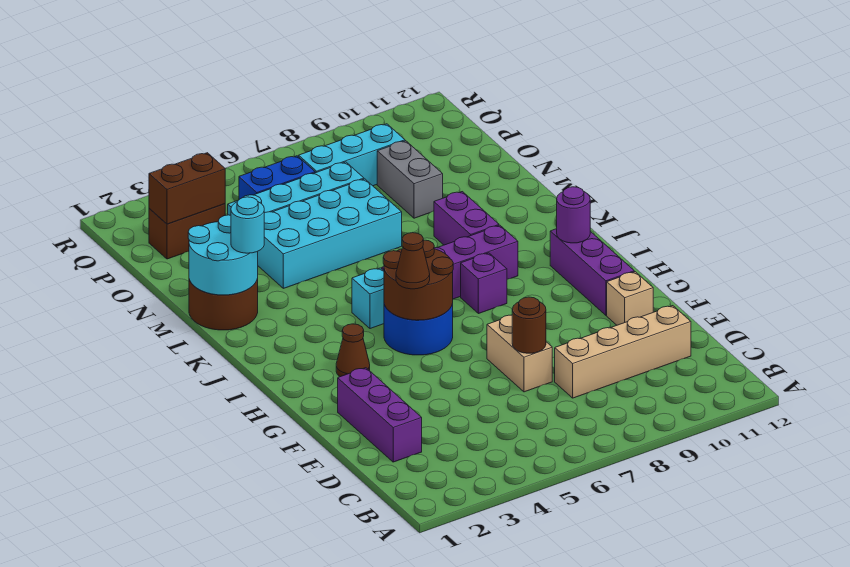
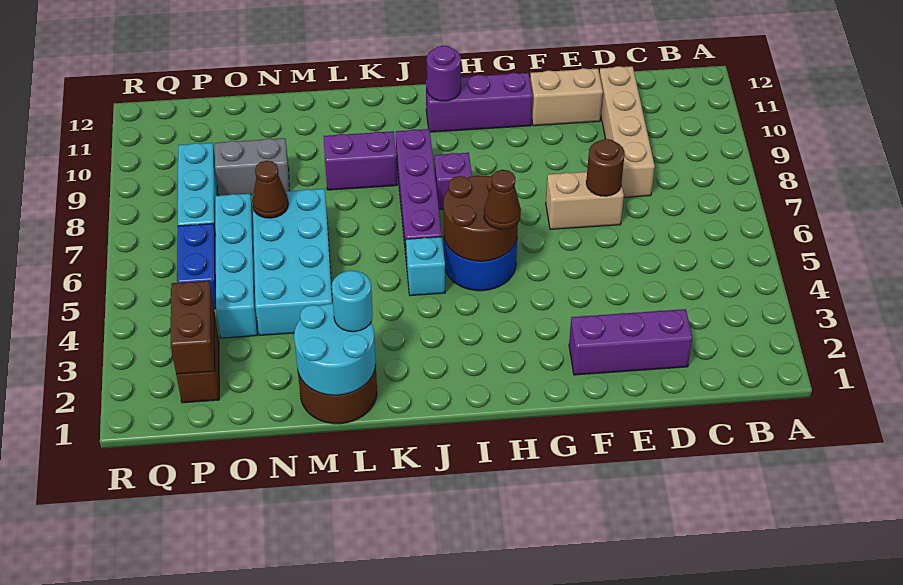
tan brick F11 level 1 -> tan brick E11:F11 level 1
brown cone H3 level 1 -> brown cone N7 level 2

